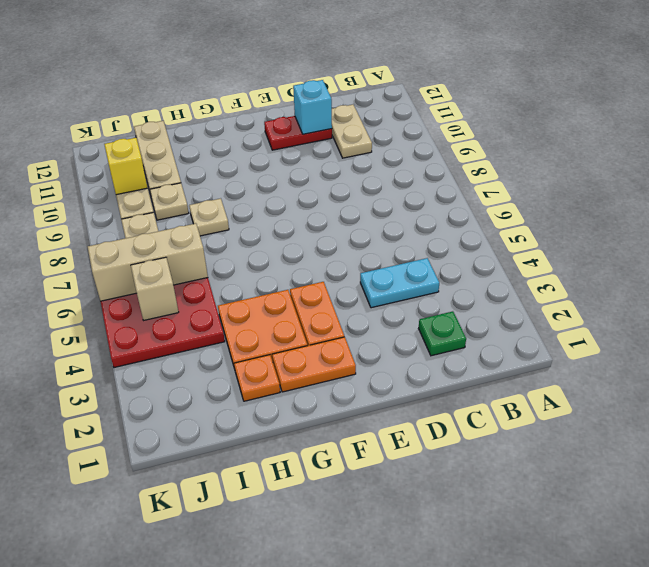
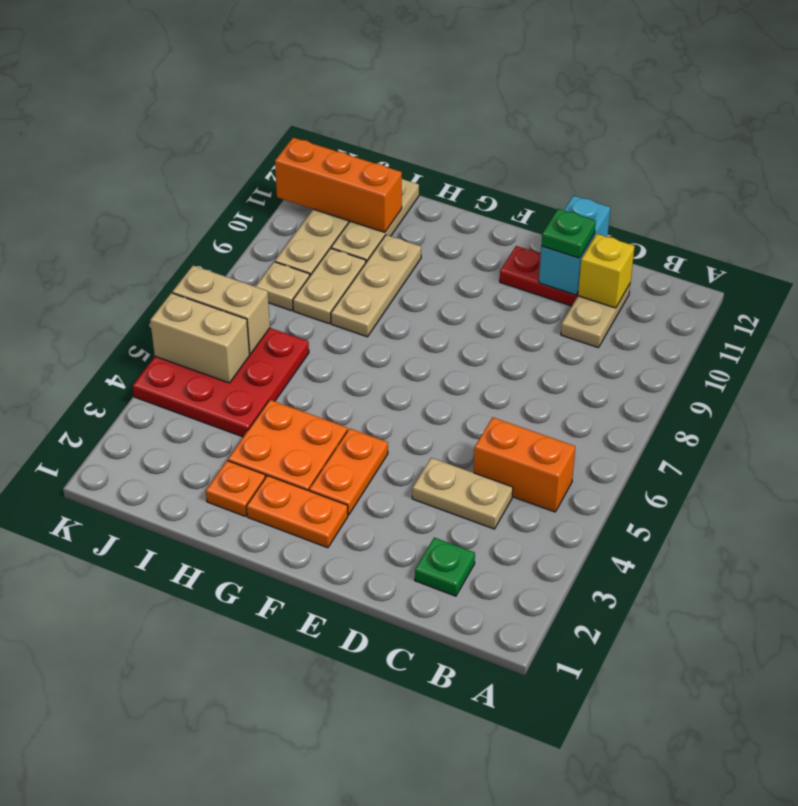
none -> orange brick B5:C5 level 1
cyan plate C4:D4 level 1 -> tan plate C4:D4 level 1
cyan brick D11 level 2 -> cyan brick D11:D12 level 2
none -> green plate D11 level 3
tan plate H8 level 1 -> tan plate H8:H10 level 1
tan brick I6:K6 level 2 -> tan brick J6:K6 level 2
tan plate I9 level 1 -> tan plate I8:I9 level 1
none -> orange brick I11:K11 level 2
tan brick J5 level 2 -> tan brick J5:K5 level 2
yellow brick J10 level 2 -> yellow brick C11 level 2

